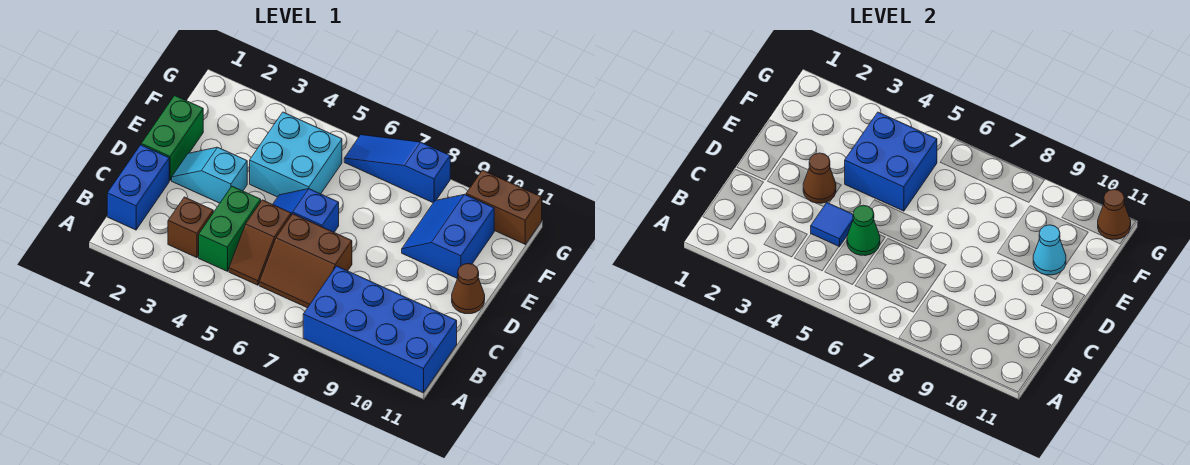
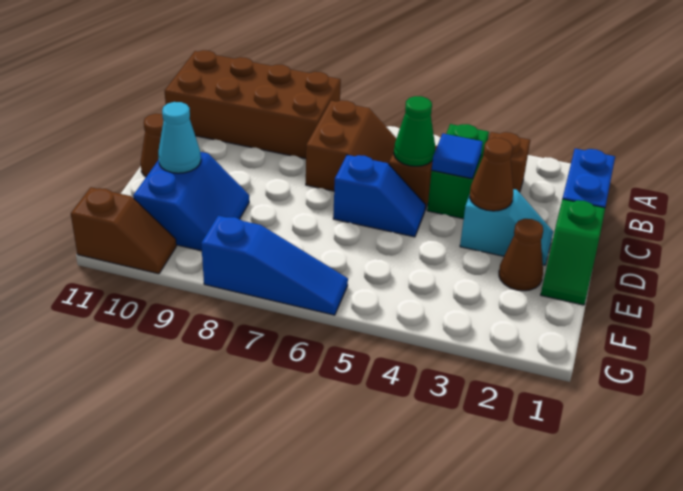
blue brick A8:B11 level 1 -> brown brick A8:B11 level 1
brown slope B6:C7 level 1 top C -> brown slope B6:C7 level 1 top 7
green brick D1:E1 level 1 -> green slope D1:E1 level 1 top D
cyan brick E4:F5 level 1 -> none
blue brick E4:F5 level 2 -> none
brown brick G10:G11 level 1 -> brown slope G10:G11 level 1 top 11
brown cone G11 level 2 -> brown cone E2 level 1

